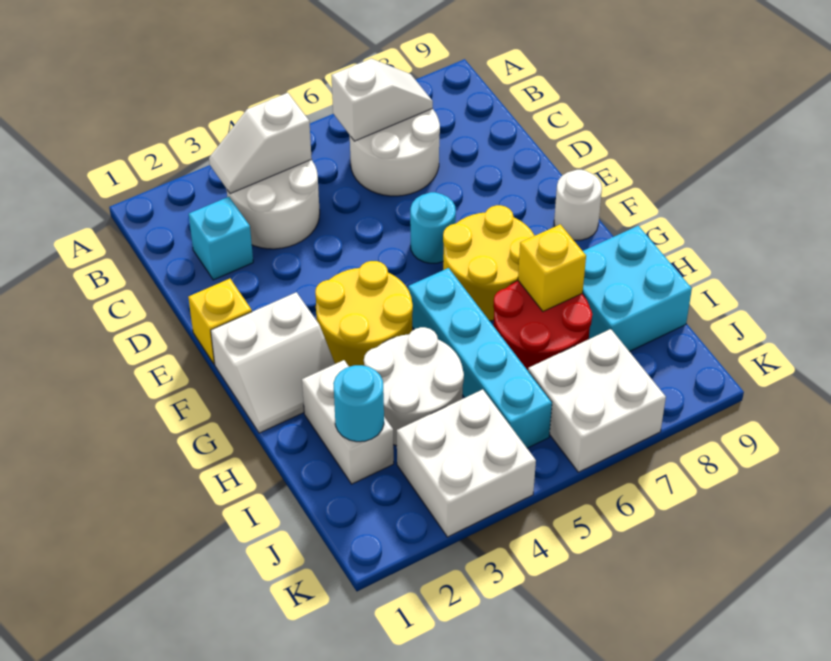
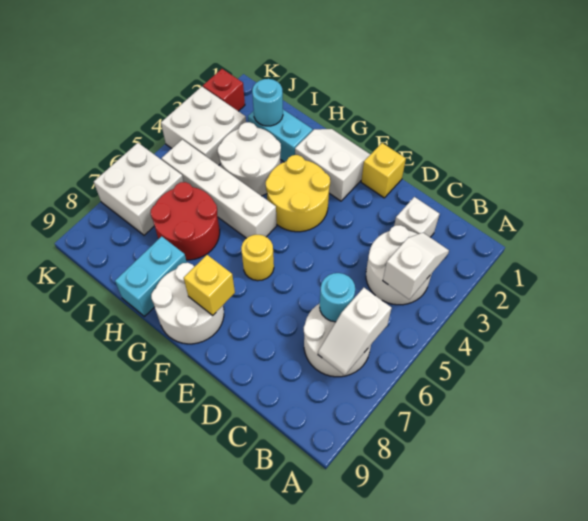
cyan brick C2 level 1 -> white brick C2 level 1
cyan round brick E6 level 1 -> cyan round brick C6 level 2
white slope F1:G2 level 1 top F -> white slope F1:G2 level 1 top 2
yellow round brick F6:G7 level 1 -> yellow round brick F6 level 1
white round brick F9 level 1 -> white round brick F8:G9 level 1
cyan brick G5:J5 level 1 -> white brick G5:J5 level 1
white brick H2:I2 level 1 -> cyan brick H2:I2 level 1
yellow brick H7 level 2 -> yellow brick F8 level 2
cyan brick H8:I9 level 1 -> cyan brick H8:H9 level 1
none -> red brick K2 level 1

